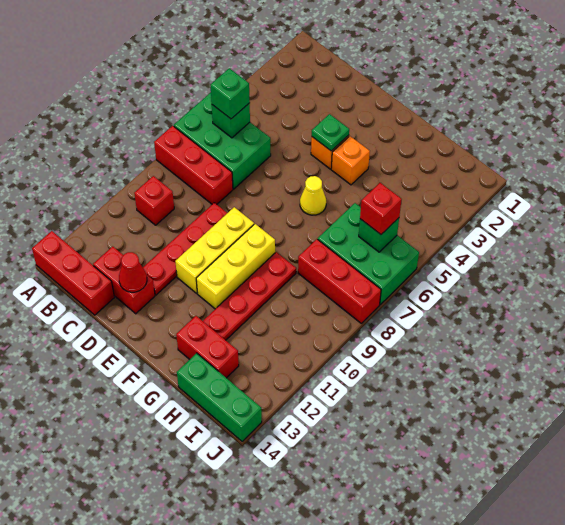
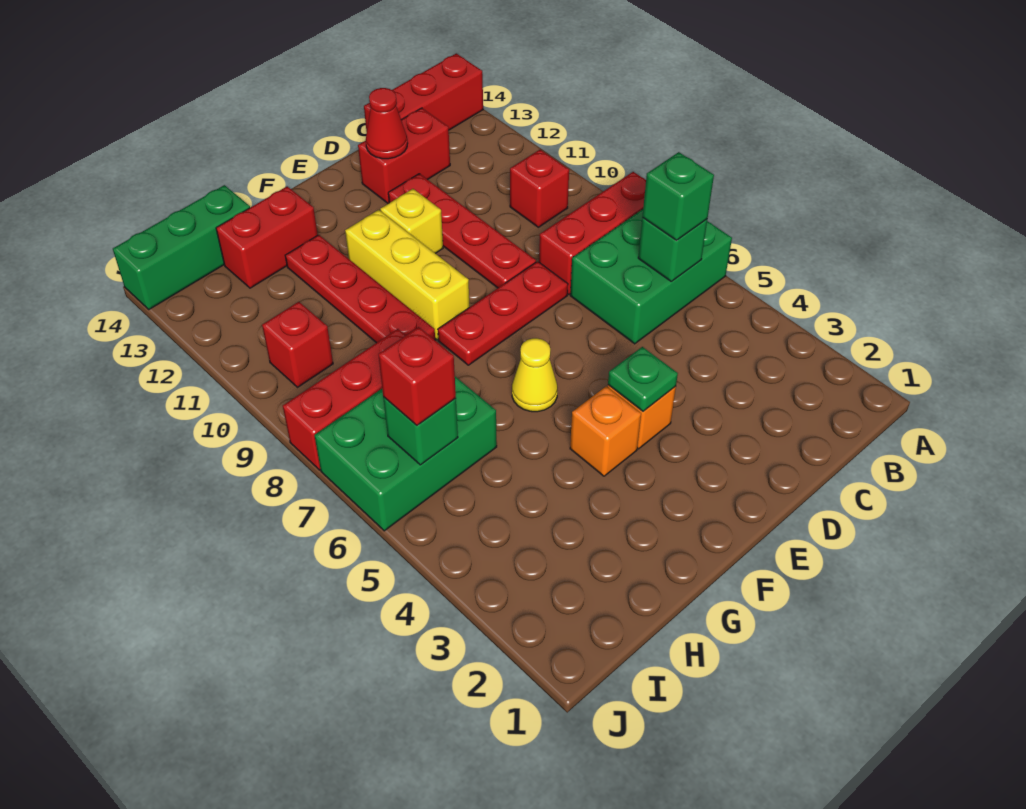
none -> red plate D8:F8 level 1
yellow brick E9:E11 level 1 -> yellow brick E11 level 1
none -> red brick I10 level 1

